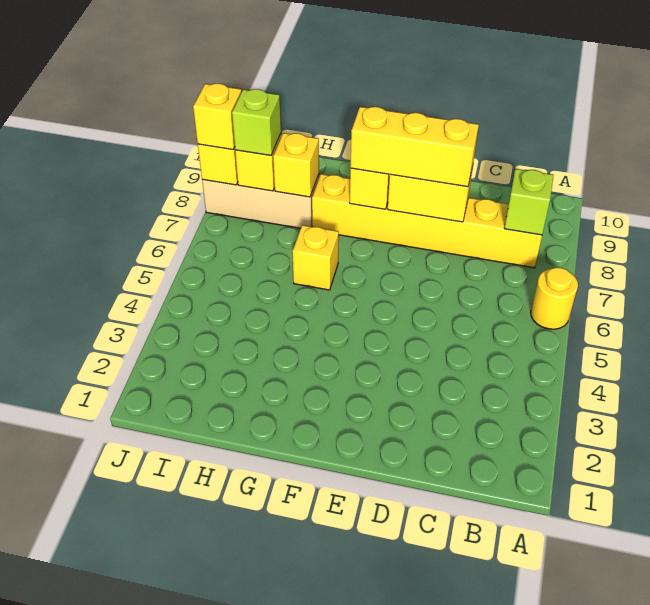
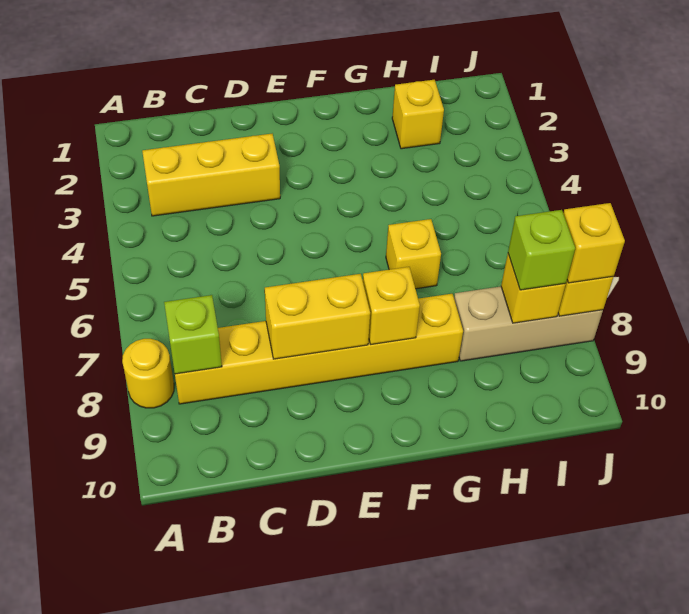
yellow round brick A6 level 1 -> yellow round brick A8 level 1
yellow brick D8:F8 level 3 -> yellow brick B3:D3 level 1
yellow brick H8 level 2 -> yellow brick H2 level 1

